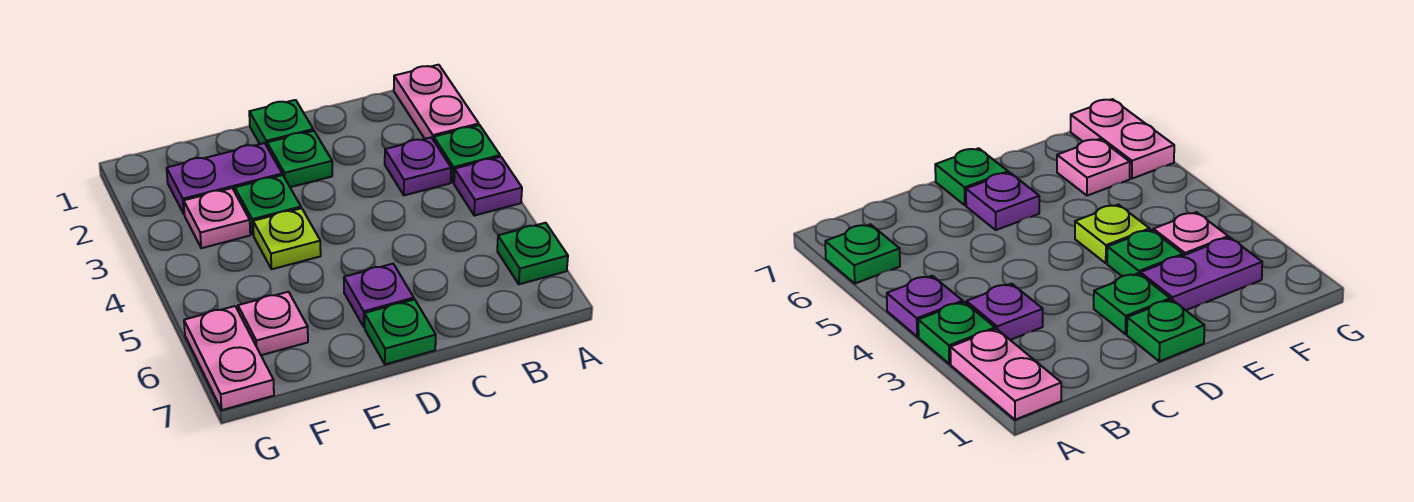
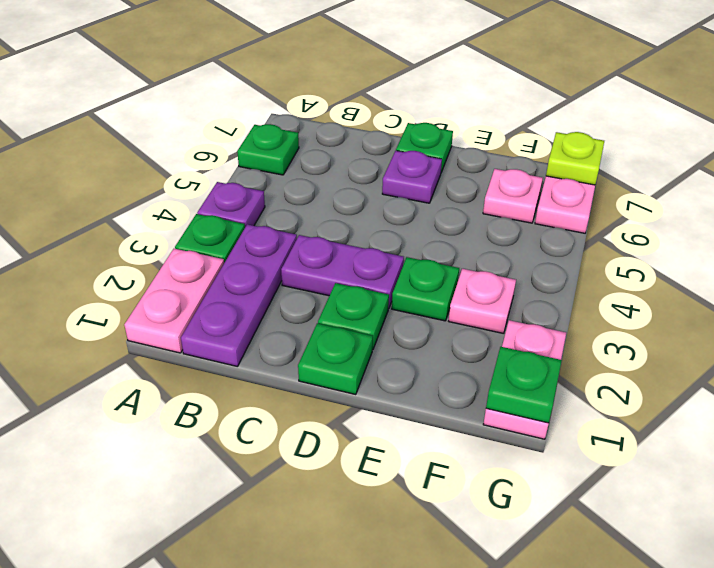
purple plate B3 level 1 -> purple plate B1:B3 level 1
purple plate E2:F2 level 1 -> purple plate C3:D3 level 1
lime plate E4 level 1 -> lime plate G7 level 2
none -> pink plate G1:G2 level 1
none -> green plate G1 level 2

